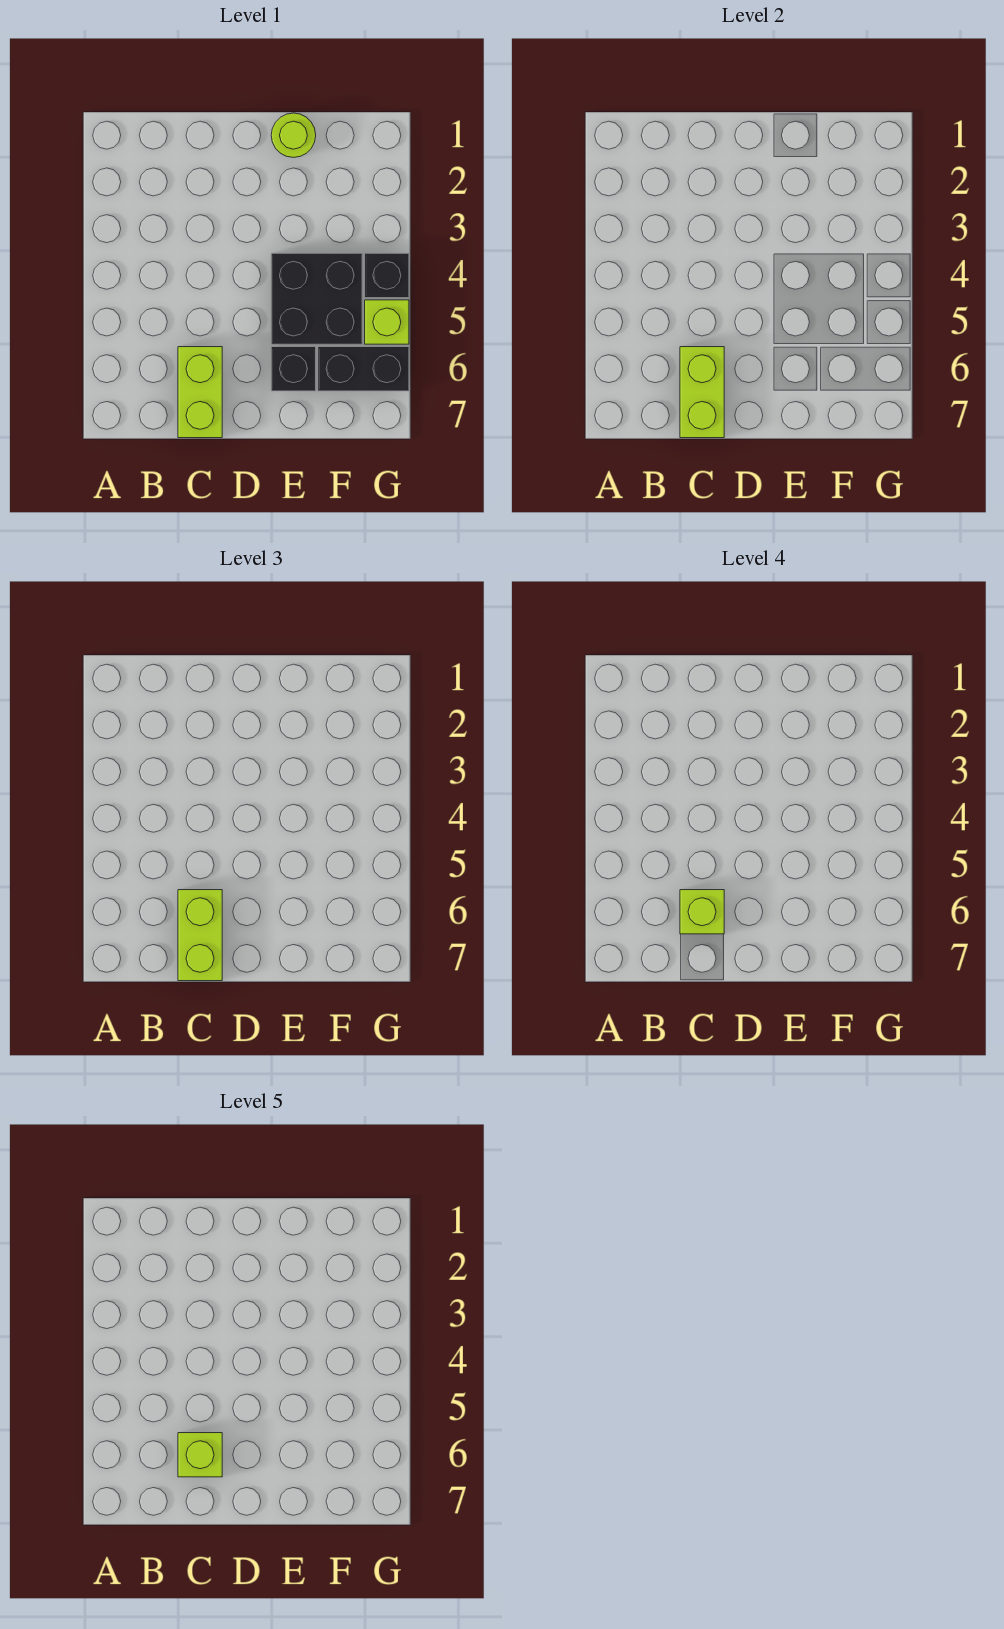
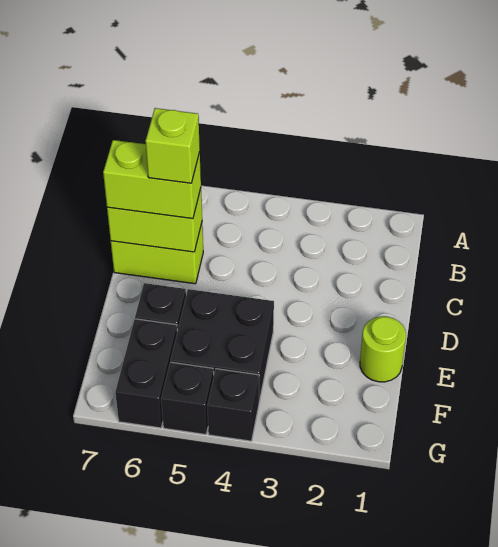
lime brick C6 level 5 -> none
lime brick G5 level 1 -> black brick G5 level 1

